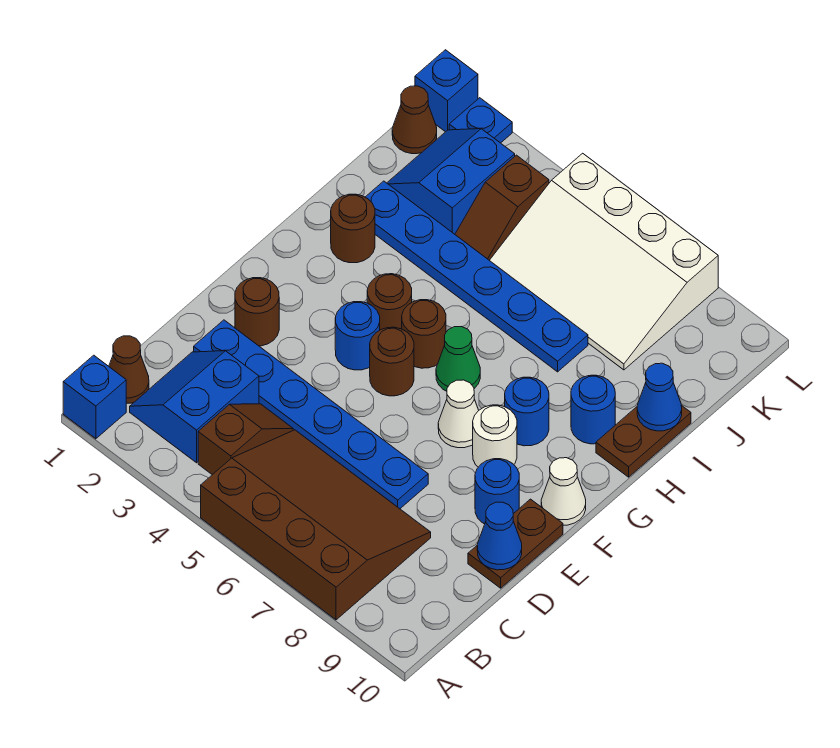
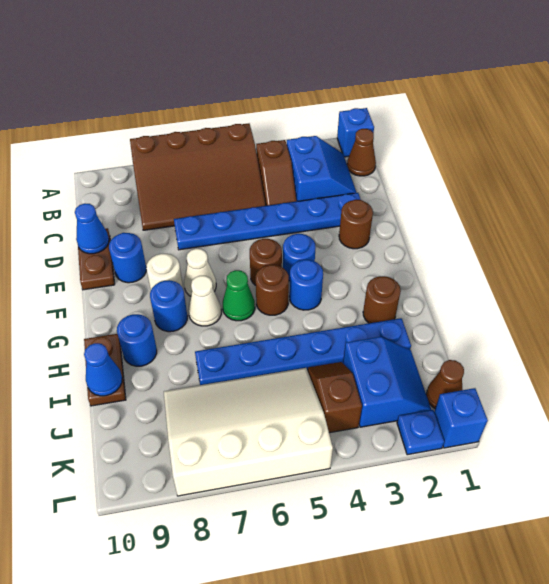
white cone F10 level 1 -> white cone G7 level 1
brown round brick G4 level 1 -> blue round brick G4 level 1

